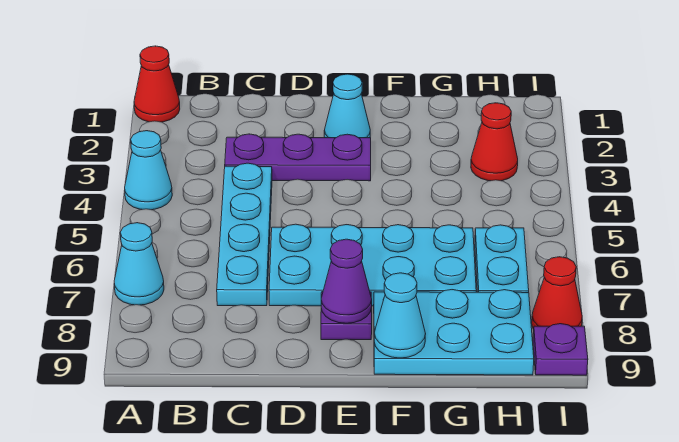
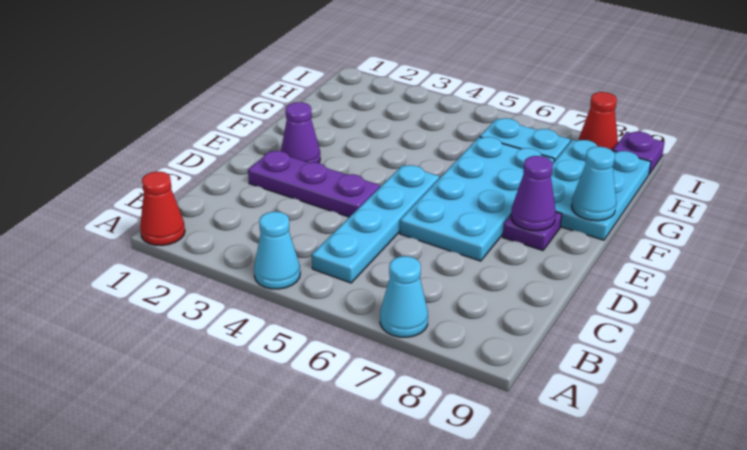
purple plate C3:E3 level 1 -> purple plate D2:D4 level 1
cyan plate C4:C7 level 1 -> cyan plate B5:E5 level 1
cyan cone E2 level 1 -> purple cone E2 level 1
red cone H3 level 1 -> none

